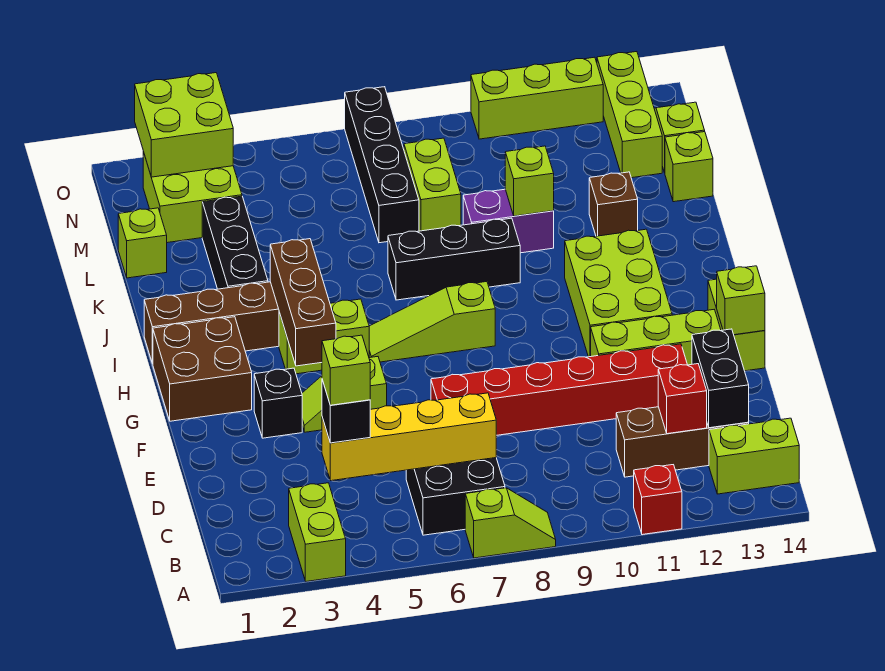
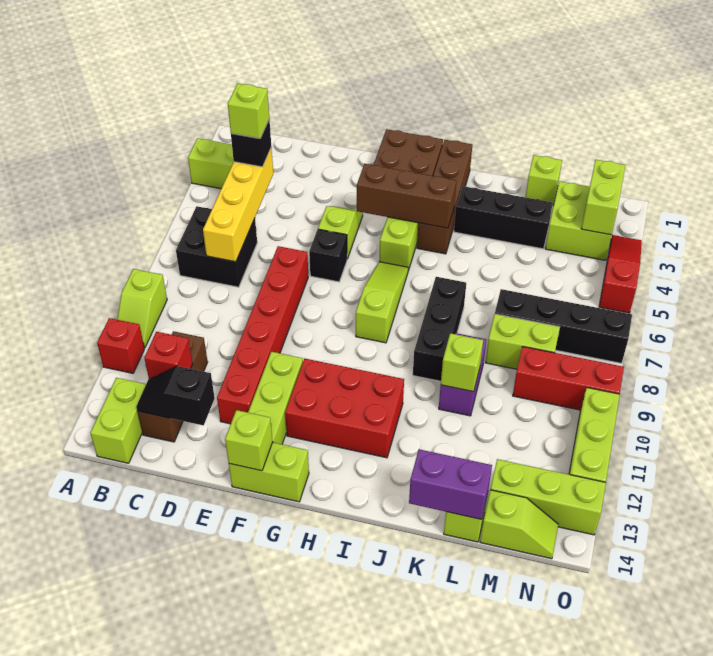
lime slope A7:A8 level 1 top 7 -> lime slope A9:A10 level 1 top 9
black brick C13:D13 level 2 -> black slope C13:D13 level 2 top D
black brick F3 level 1 -> black brick F6 level 1
lime brick G11:I12 level 1 -> red brick G11:I12 level 1
brown brick K12 level 1 -> none
none -> purple brick K14:L14 level 2
none -> red brick M9:O9 level 1
lime brick N2:O3 level 2 -> lime brick N2:N3 level 2
none -> red slope O3:O5 level 1 top 5

